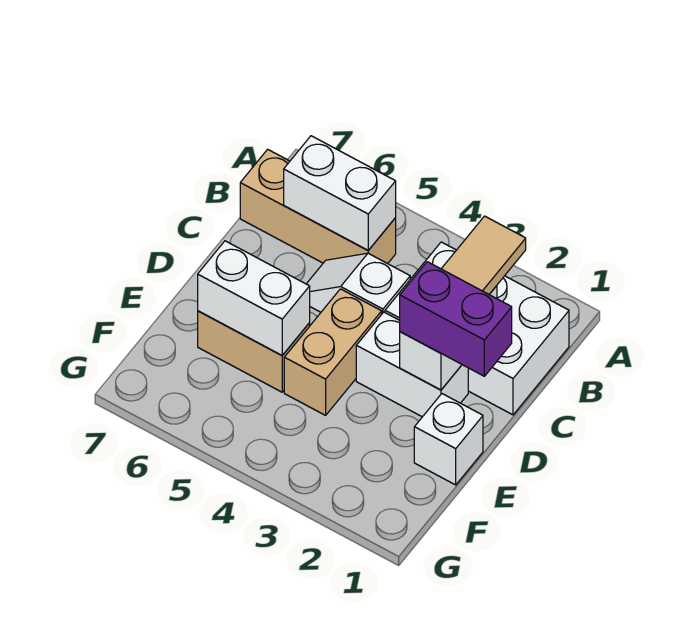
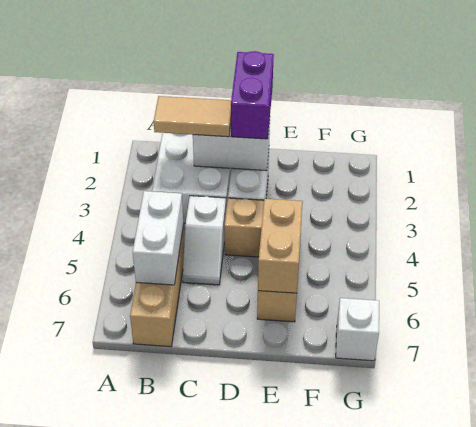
white brick E1 level 1 -> white brick G7 level 1
white brick E5:E6 level 2 -> tan brick E5:E6 level 2

